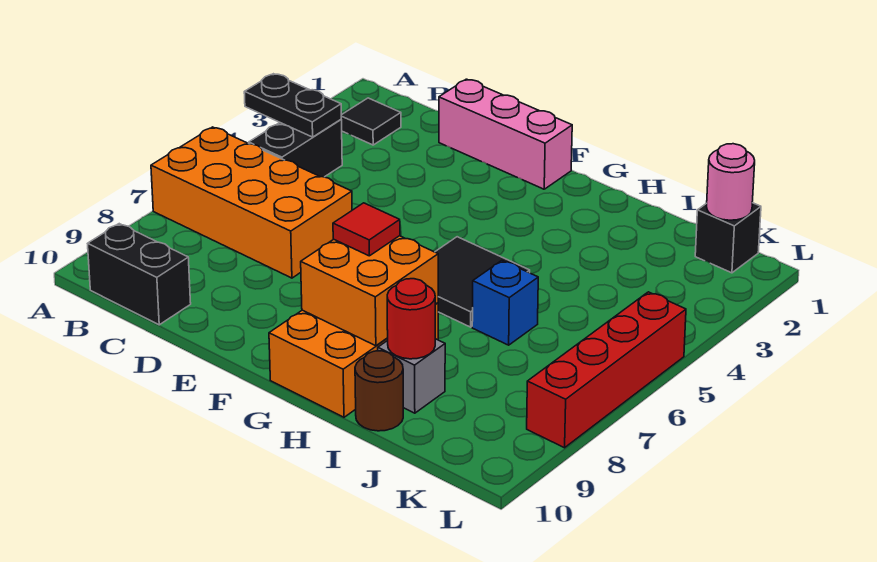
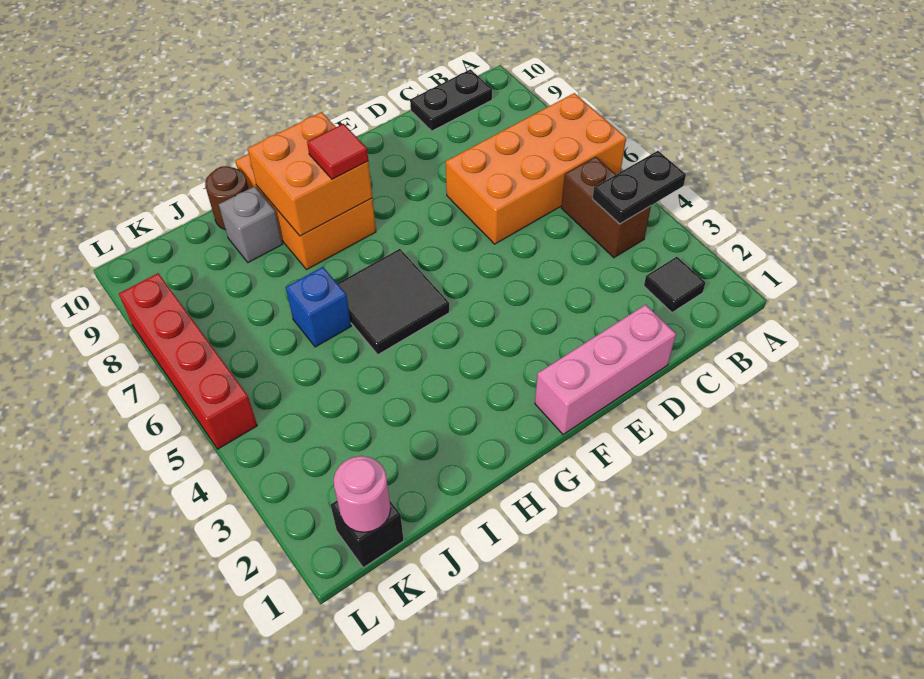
black brick B4:B5 level 1 -> brown brick B4:B5 level 1
black brick B10:C10 level 1 -> black plate B10:C10 level 1
red round brick I9 level 2 -> none

